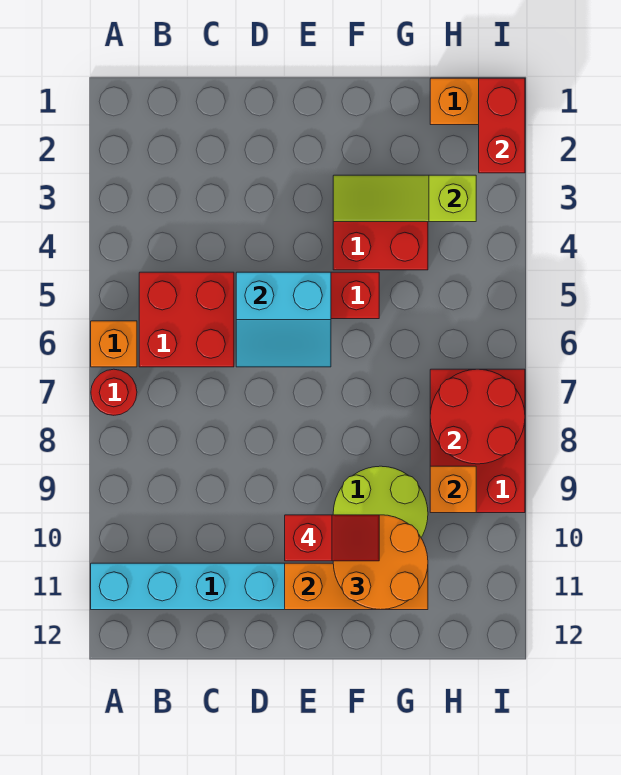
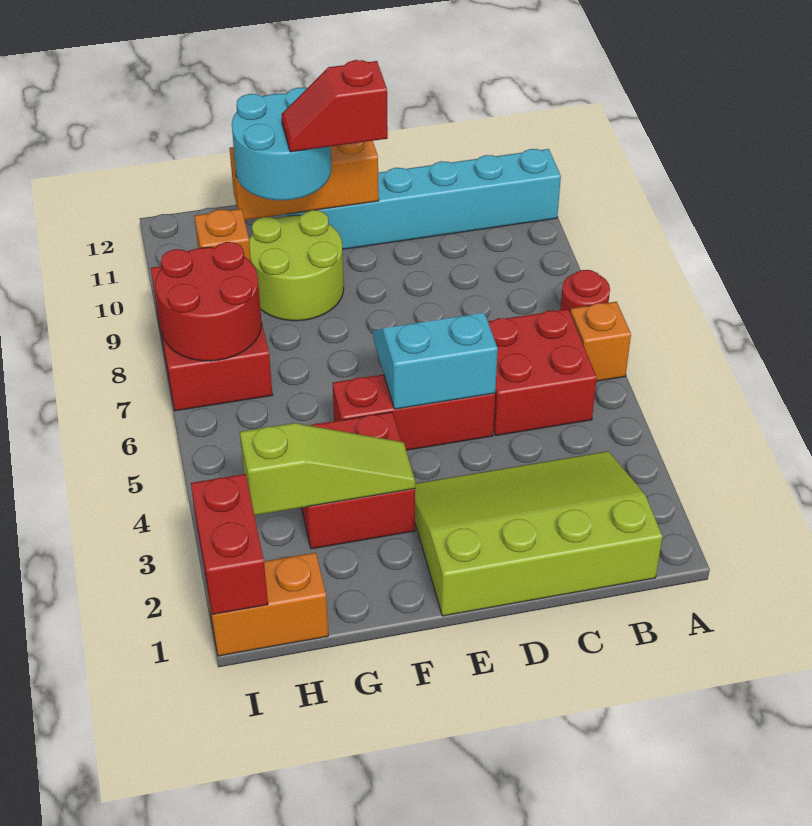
none -> lime slope B1:E3 level 1 top 1
orange round brick F10:G11 level 3 -> cyan round brick F10:G11 level 3

